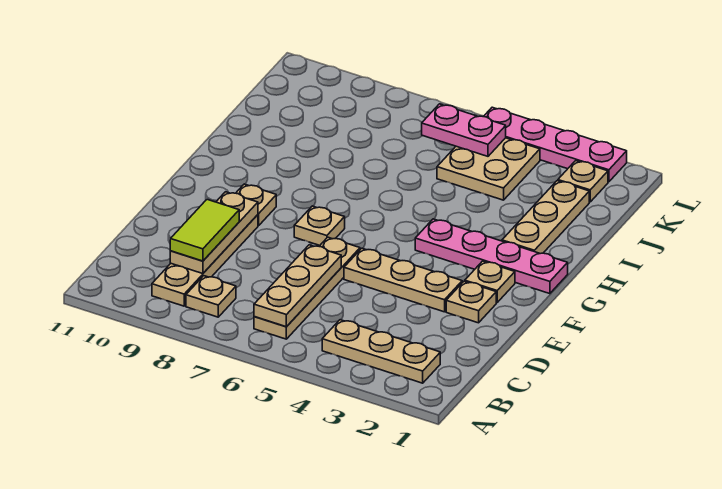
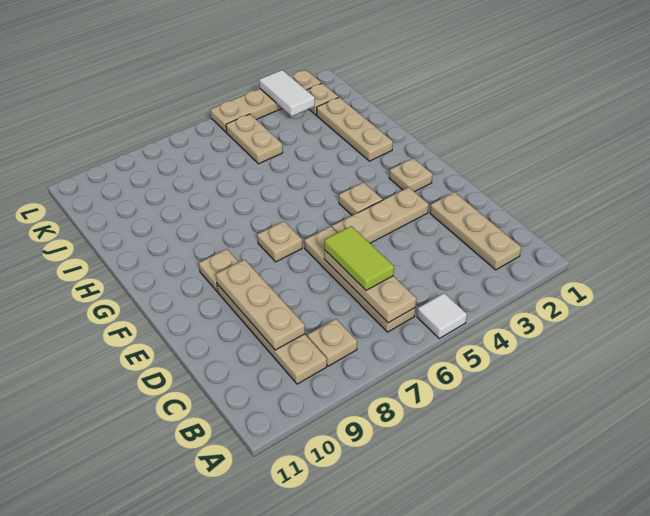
none -> white tile A5 level 1
tan plate B2:B4 level 1 -> tan plate B2:D2 level 1
lime tile C9:D9 level 3 -> lime tile C6:D6 level 3
tan plate E2 level 1 -> tan plate F4 level 1
pink plate G1:G4 level 1 -> none
tan plate J4:K5 level 1 -> tan plate J5:K5 level 1
none -> white tile K3:L3 level 2
pink plate K5:K6 level 2 -> none
pink plate L2:L5 level 1 -> tan plate L2:L5 level 1

